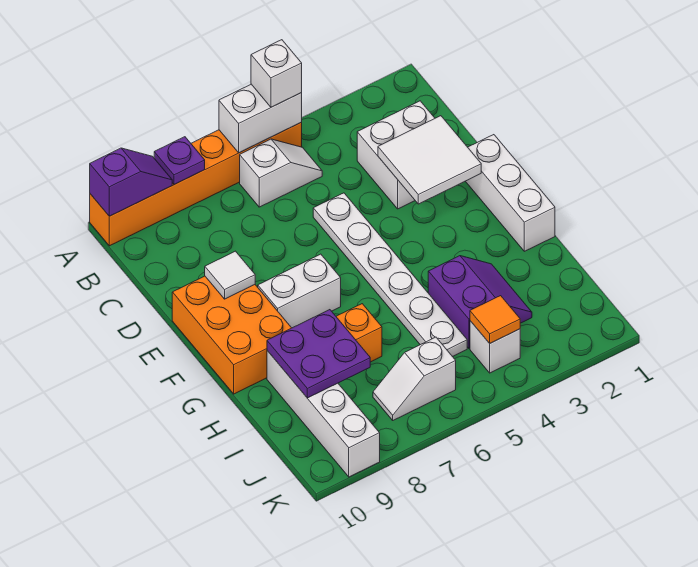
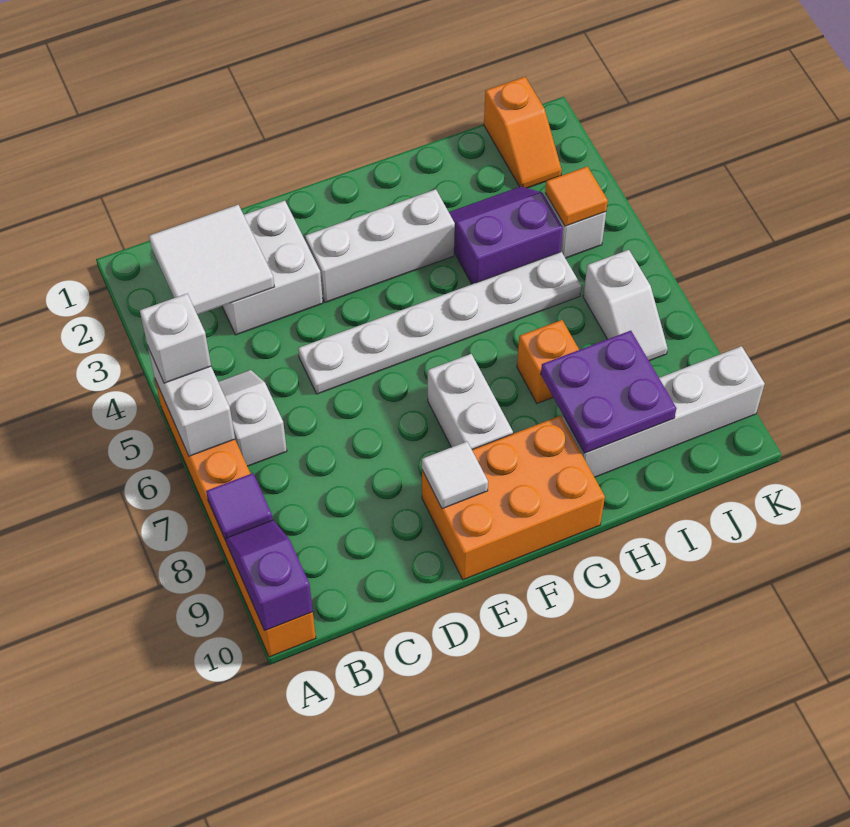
purple plate A8 level 2 -> purple tile A8 level 2
white tile D2:E3 level 2 -> white tile B2:C3 level 2
white brick E1:G1 level 1 -> white brick E3:G3 level 1
none -> orange slope J1:J2 level 1 top 1

